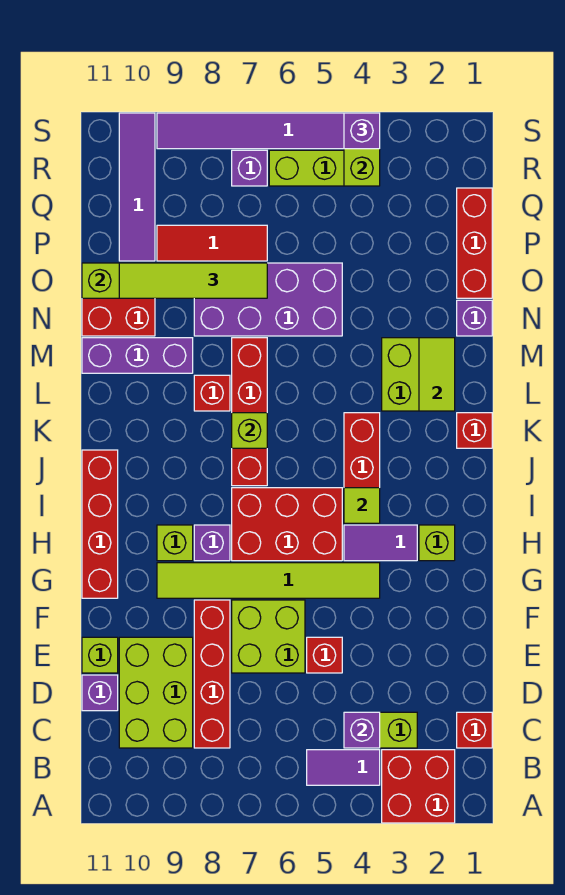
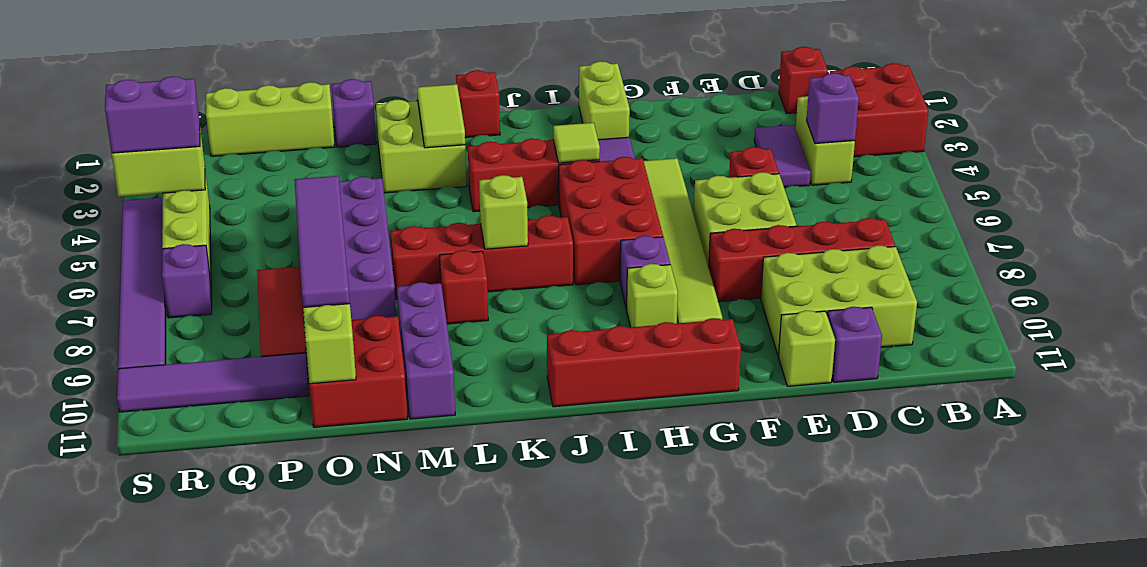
purple tile B4:B5 level 1 -> purple tile D3:D4 level 1
lime brick H2 level 1 -> lime brick H1:H2 level 1
lime tile L2:M2 level 2 -> lime tile L2:L3 level 2
red brick O1:Q1 level 1 -> lime brick O1:Q1 level 1
lime tile O7:O10 level 3 -> purple tile O7:O10 level 3
purple brick S4 level 3 -> purple brick R4:S4 level 3

